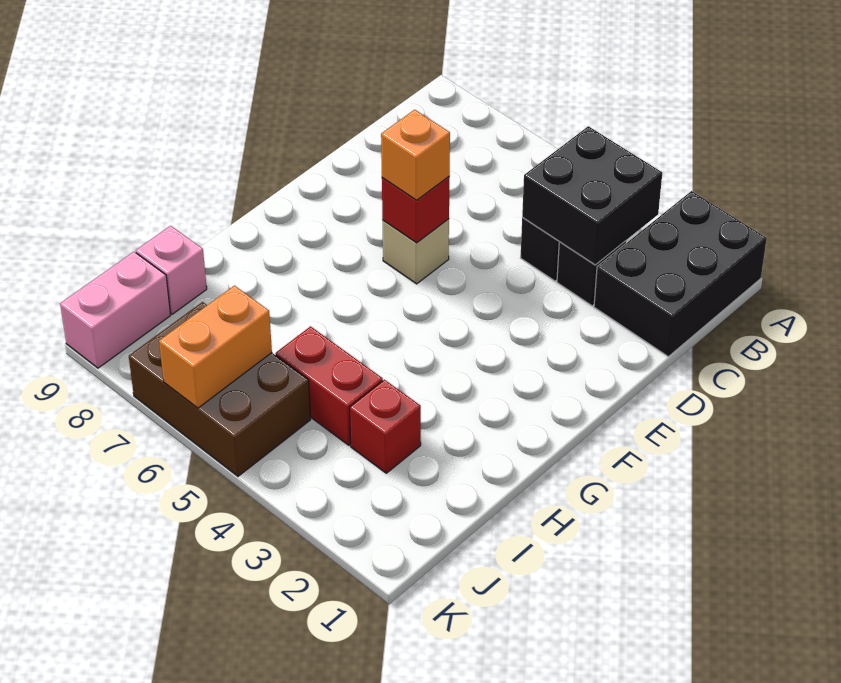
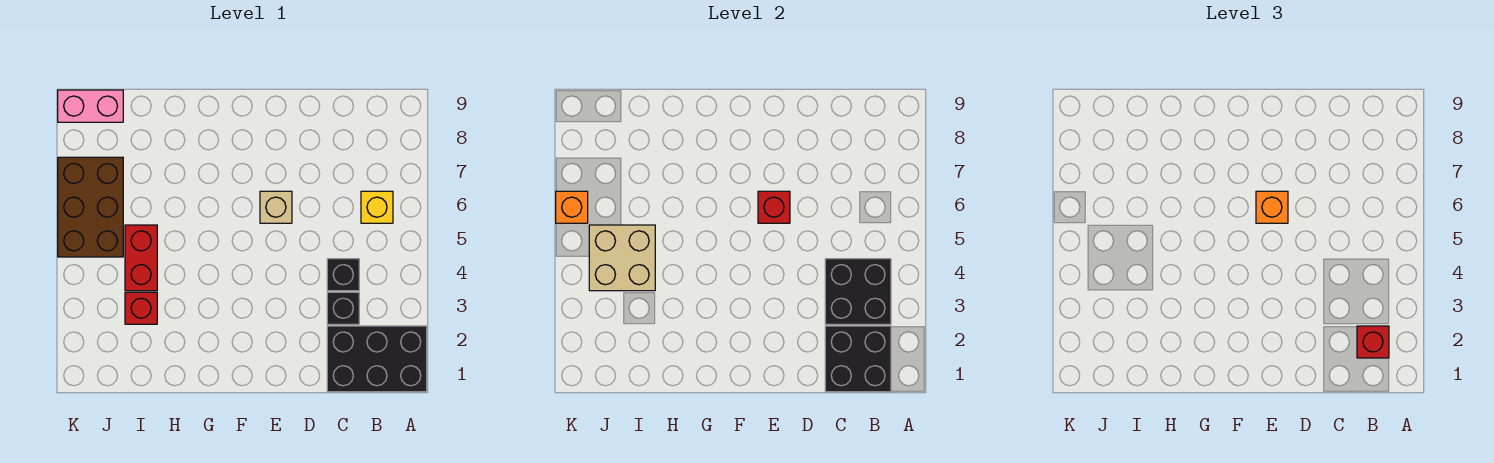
none -> black brick B1:C2 level 2
none -> red brick B2 level 3
none -> yellow brick B6 level 1
none -> tan brick I4:J5 level 2
pink brick I9 level 1 -> none
orange brick J6:K6 level 2 -> orange brick K6 level 2

